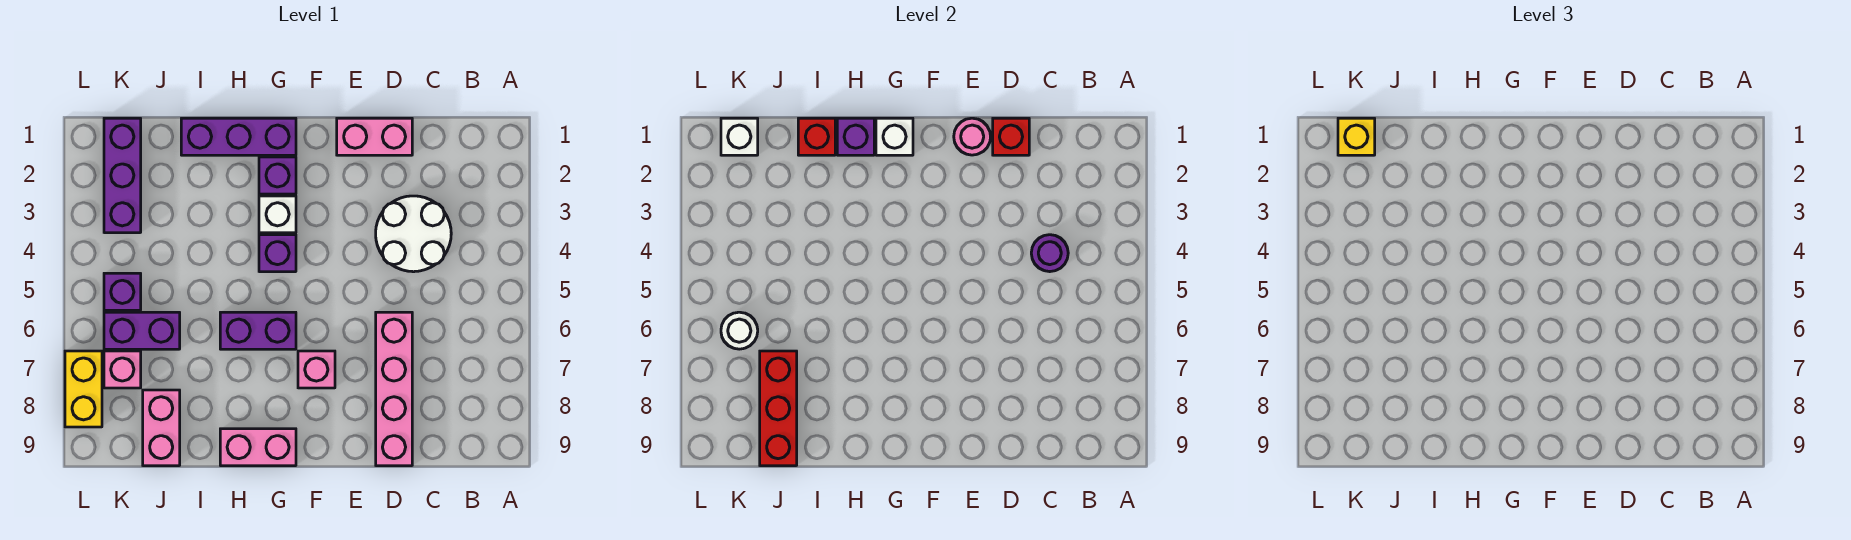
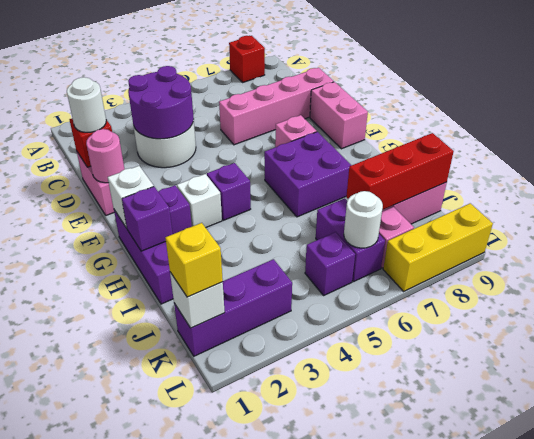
purple round brick C4 level 2 -> purple round brick C3:D4 level 2
none -> white round brick D1 level 3
purple brick G6:H6 level 1 -> purple brick G6:H7 level 1
pink brick G9:H9 level 1 -> pink brick E9:F9 level 1
red brick I1 level 2 -> red brick A8 level 1
yellow brick L7:L8 level 1 -> yellow brick L7:L9 level 1

